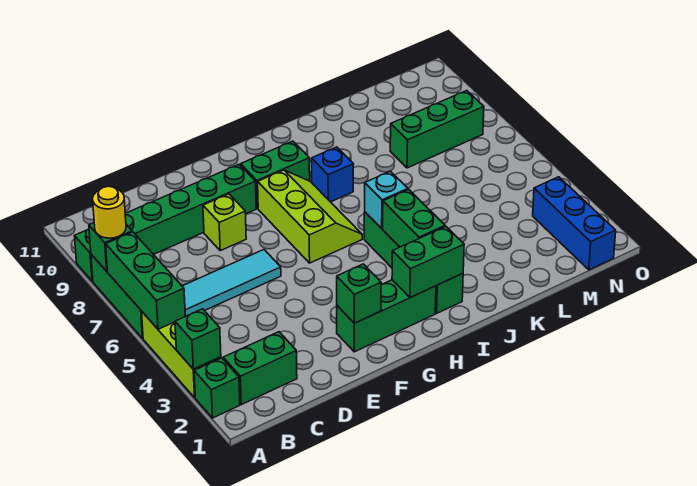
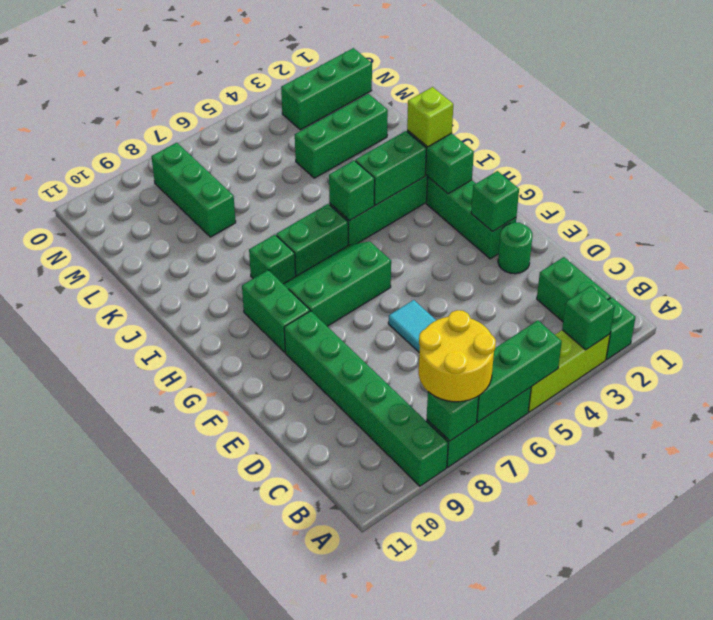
yellow round brick A8 level 3 -> yellow round brick A7:B8 level 3
none -> green round brick E2 level 1
lime brick E8 level 1 -> lime brick I2 level 3
lime slope G6:H8 level 1 top G -> green slope G6:H8 level 1 top G
cyan brick I5 level 2 -> green brick I5 level 2
none -> green brick I6:I7 level 1
blue brick I8 level 1 -> green brick I8 level 1
none -> green brick L2:L4 level 1
blue brick N1:N3 level 1 -> green brick N1:N3 level 1

